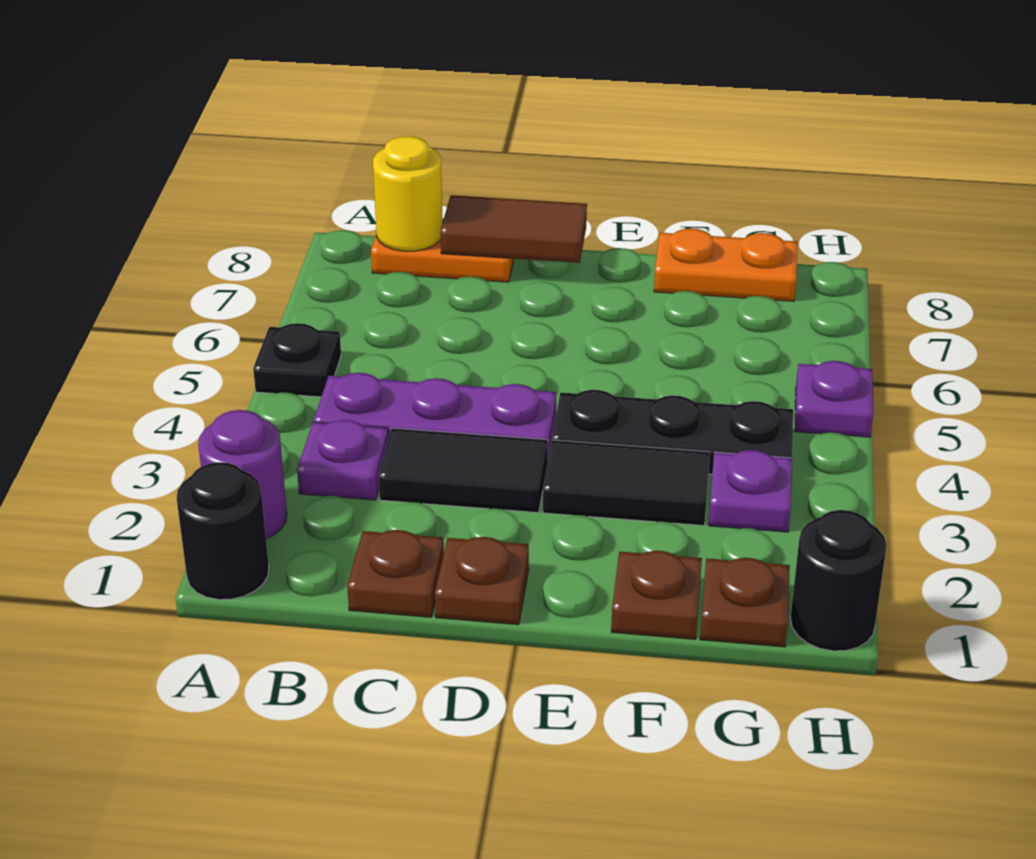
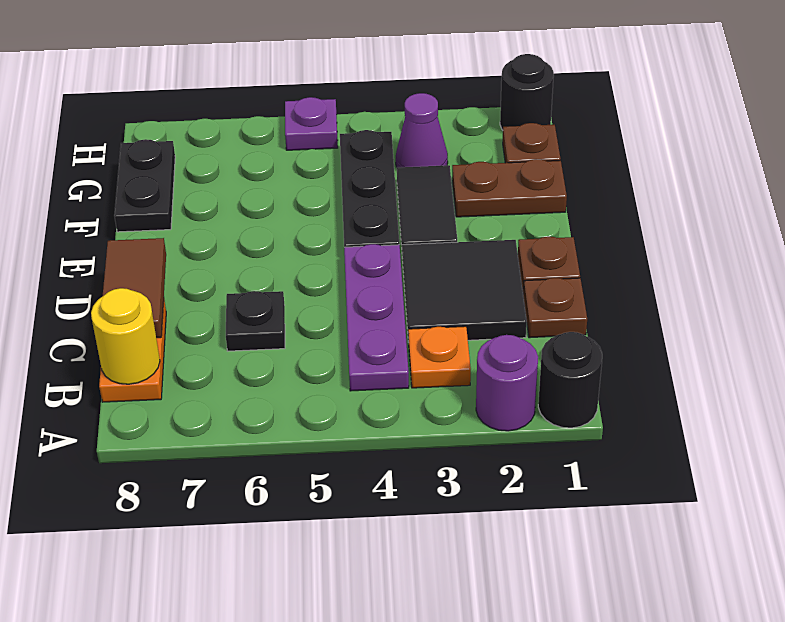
black plate A5 level 1 -> black plate C6 level 1
purple plate B3 level 1 -> orange plate B3 level 1
black tile C3:D3 level 1 -> black tile C2:D3 level 1
brown plate F1 level 1 -> brown plate F1:F2 level 1
orange plate F8:G8 level 1 -> black plate F8:G8 level 1
purple plate G3 level 1 -> purple cone G3 level 1

